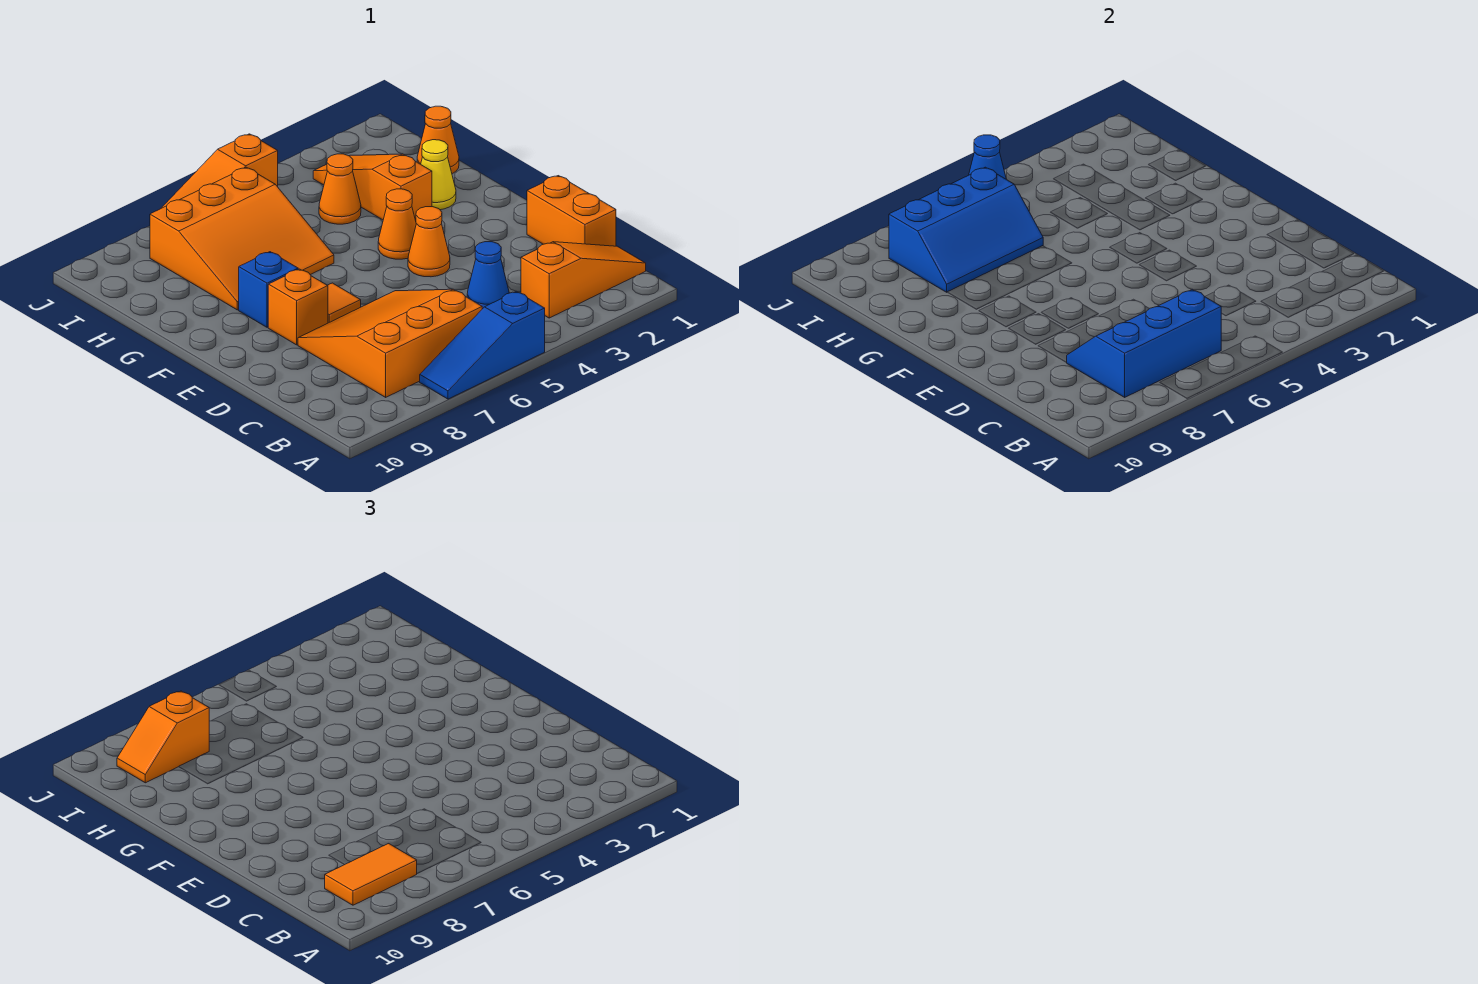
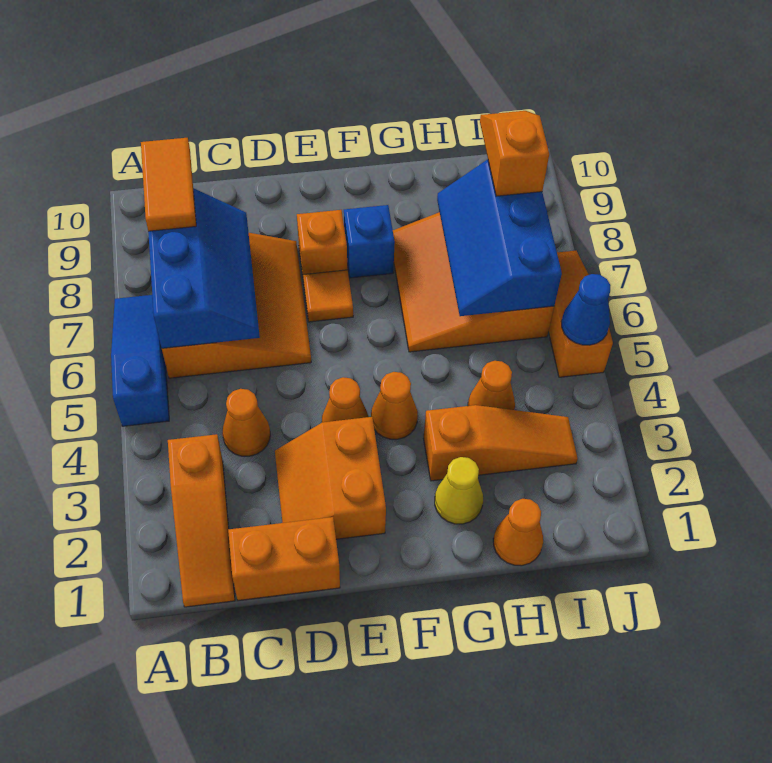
blue cone C4 level 1 -> orange cone C4 level 1
none -> orange slope D2:E3 level 1 top E

